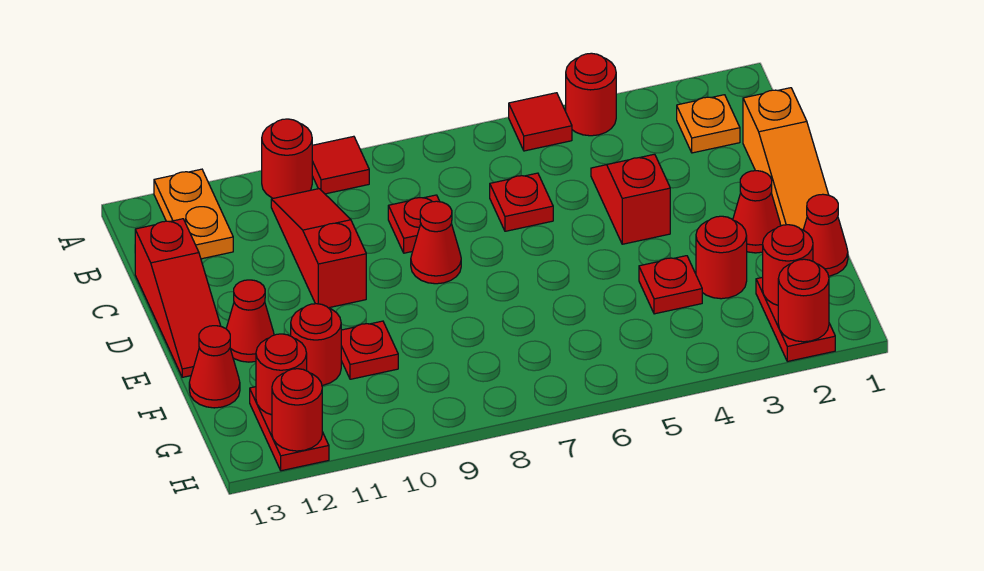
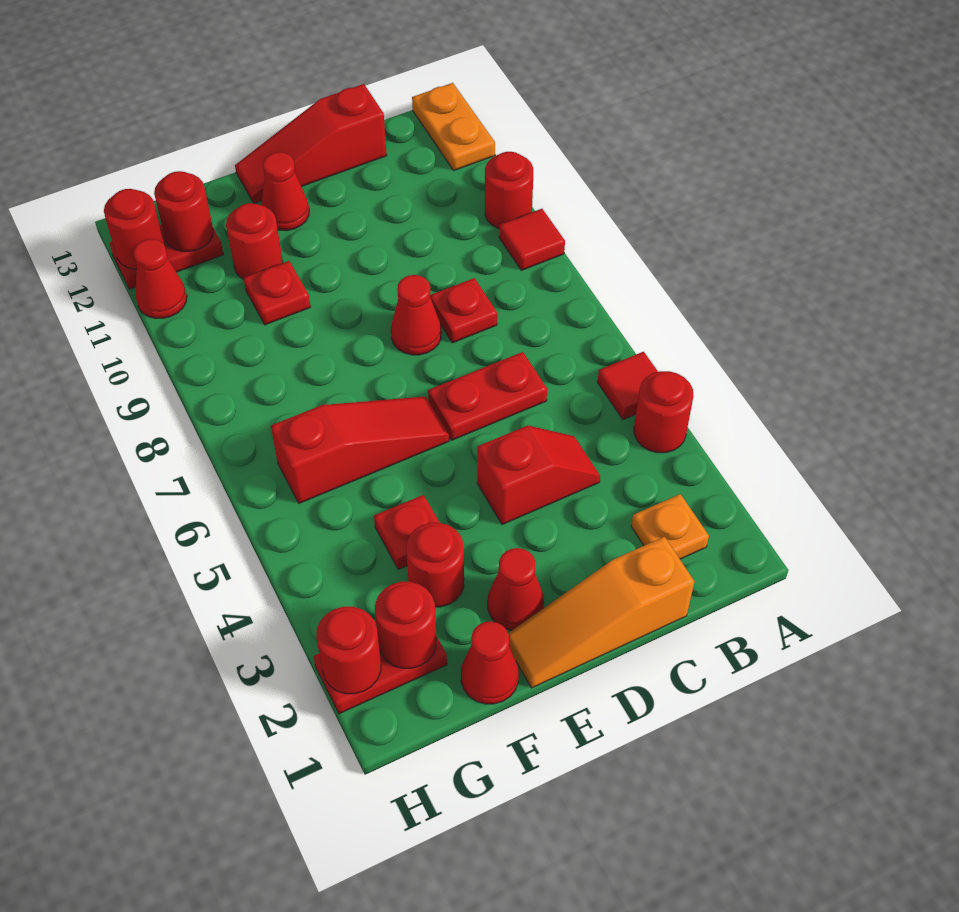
orange plate A12:B12 level 1 -> orange plate A12:A13 level 1
red slope B10:D10 level 1 top D -> red slope E6:G6 level 1 top G
red plate C6 level 1 -> red plate C6:D6 level 1
red cone F13 level 1 -> red cone H11 level 1

